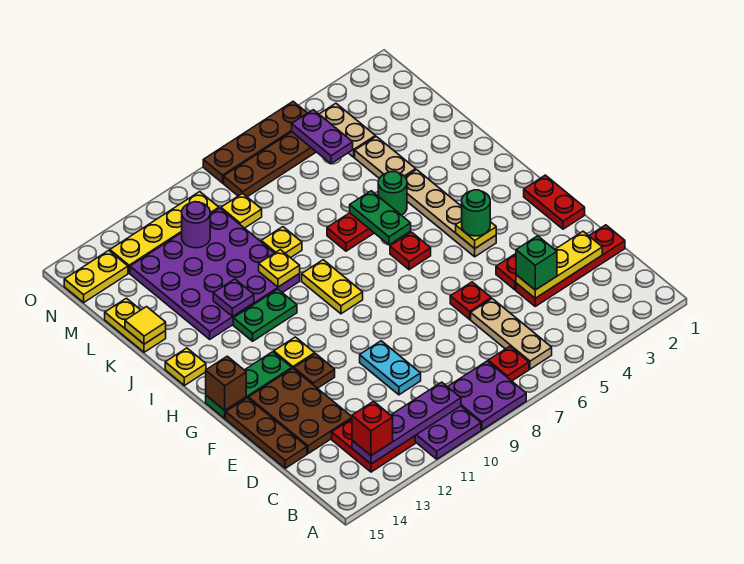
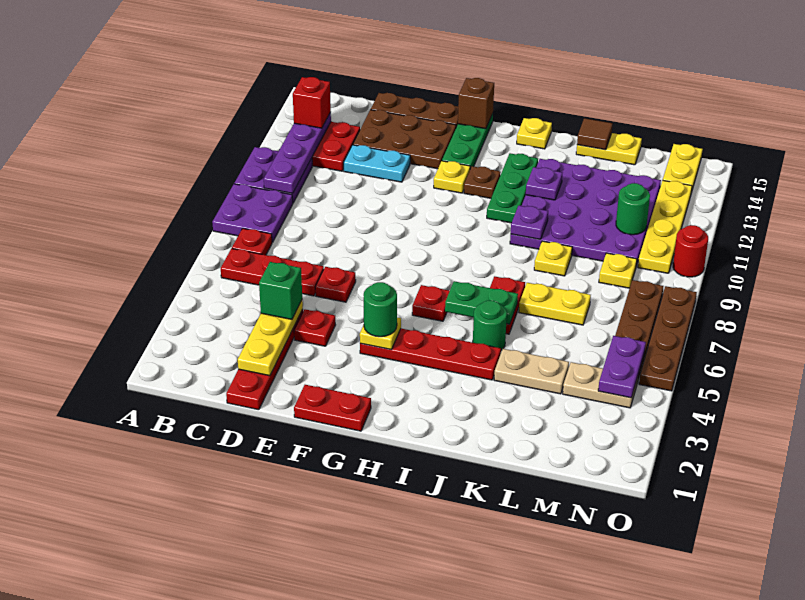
tan plate B6:D6 level 1 -> red plate B6:D6 level 1
cyan plate D10:E10 level 1 -> cyan plate D12:E12 level 1
brown plate F12 level 1 -> brown plate H12 level 1
tan plate G4:J4 level 1 -> red plate G4:J4 level 1
yellow plate H9:I9 level 1 -> yellow plate K7:L7 level 1
green plate I11:I12 level 1 -> green plate I11:I13 level 1
yellow plate J10 level 2 -> purple plate J10 level 2
yellow tile K15 level 2 -> brown tile K15 level 2
purple plate M5:N5 level 2 -> purple plate N4:N5 level 2
purple round brick M11 level 2 -> green round brick M11 level 2
none -> red round brick O10 level 1

